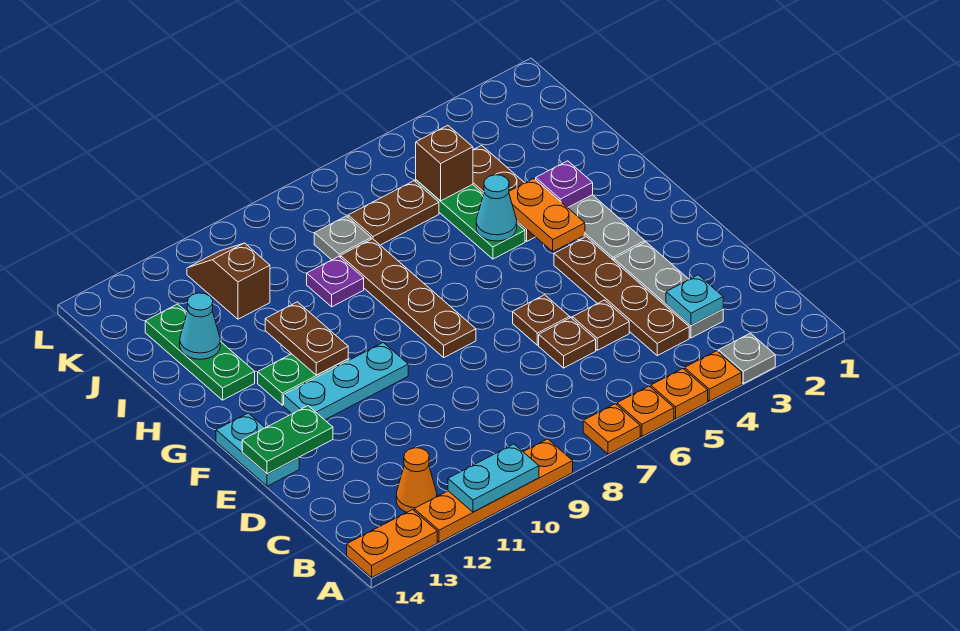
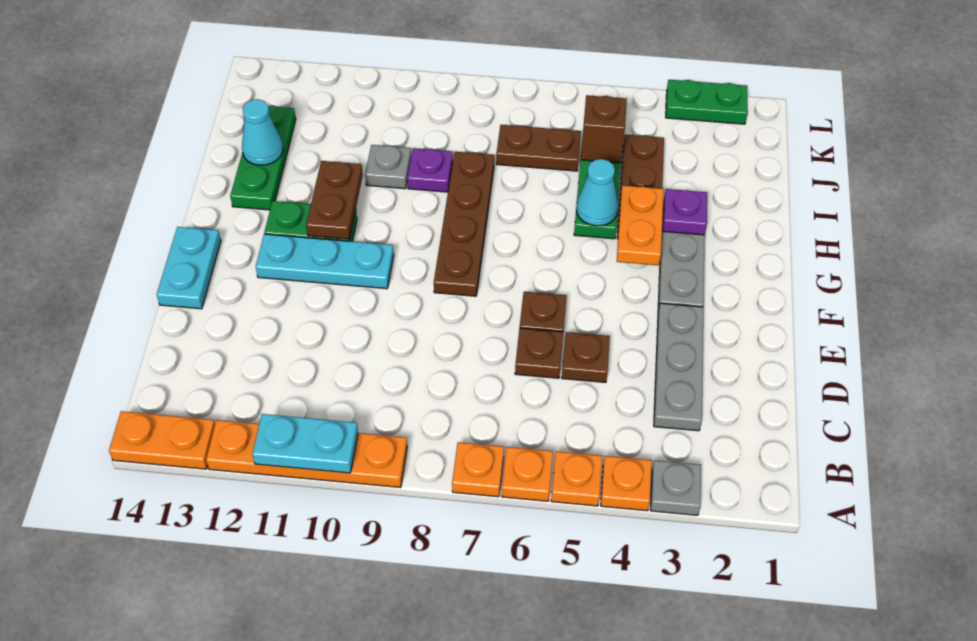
orange cone B12 level 1 -> none
cyan plate C3 level 2 -> none
brown plate C4:F4 level 1 -> none
green plate E13:E14 level 2 -> green plate L2:L3 level 1
grey plate J8 level 1 -> grey plate I10 level 1
brown slope J11:K11 level 1 top J -> none

